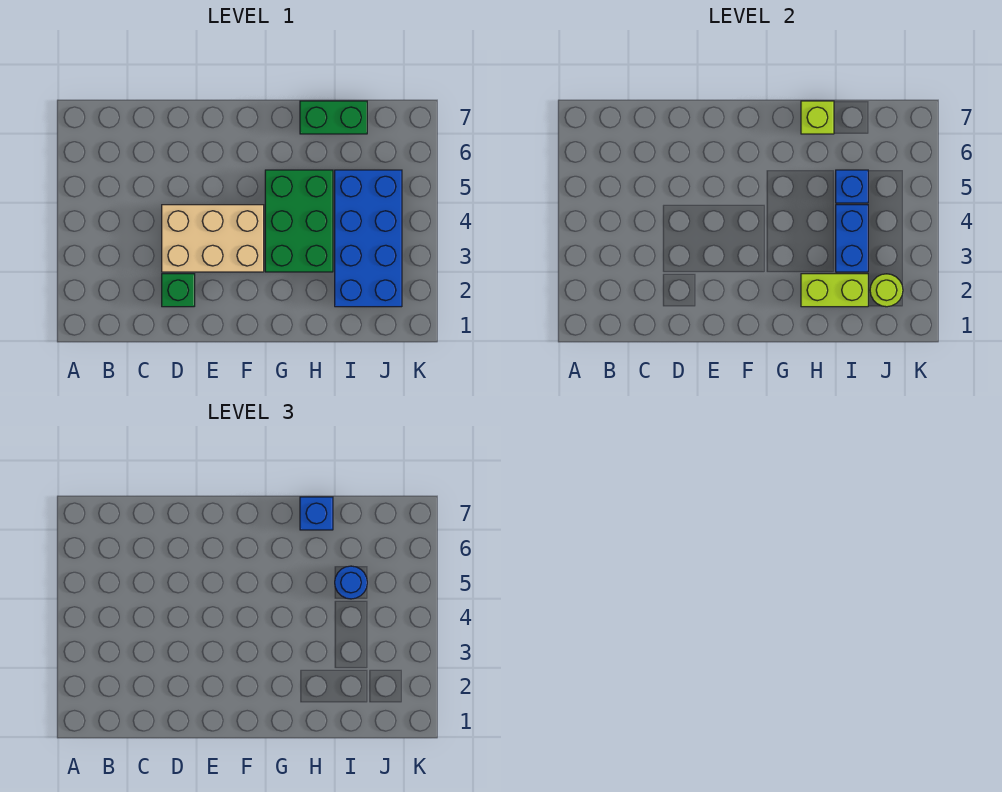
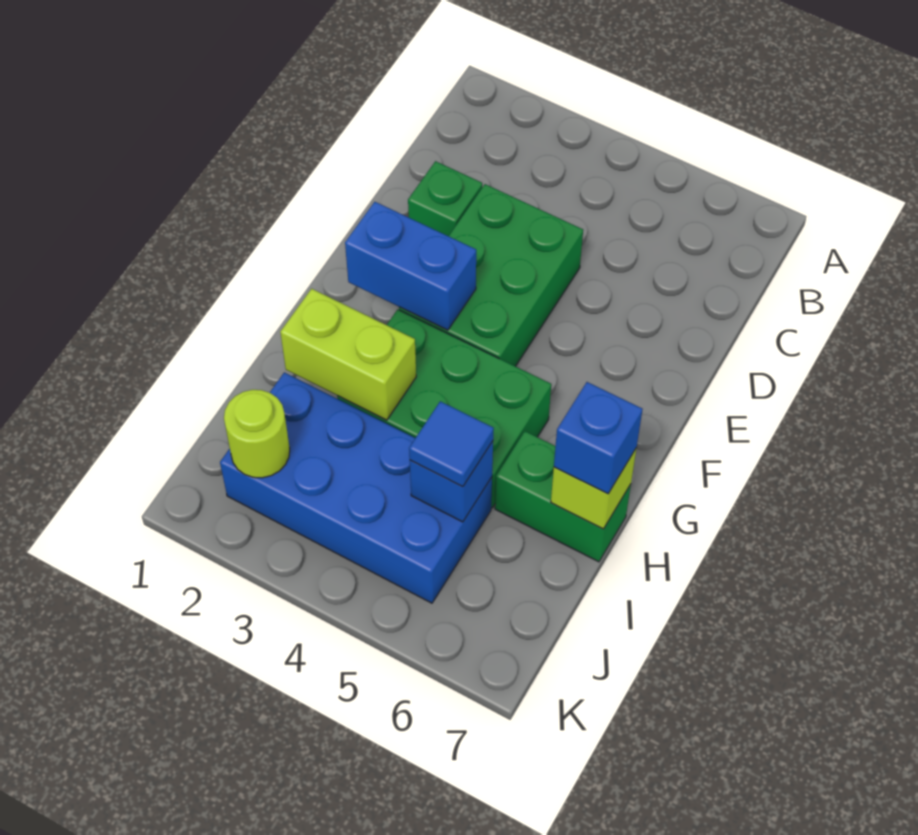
tan brick D3:F4 level 1 -> green brick D3:F4 level 1
lime brick H2:I2 level 2 -> lime brick H2:H3 level 2
green brick H7:I7 level 1 -> green brick H6:H7 level 1
blue brick I3:I4 level 2 -> blue brick F2:F3 level 2
blue round brick I5 level 3 -> blue tile I5 level 3

